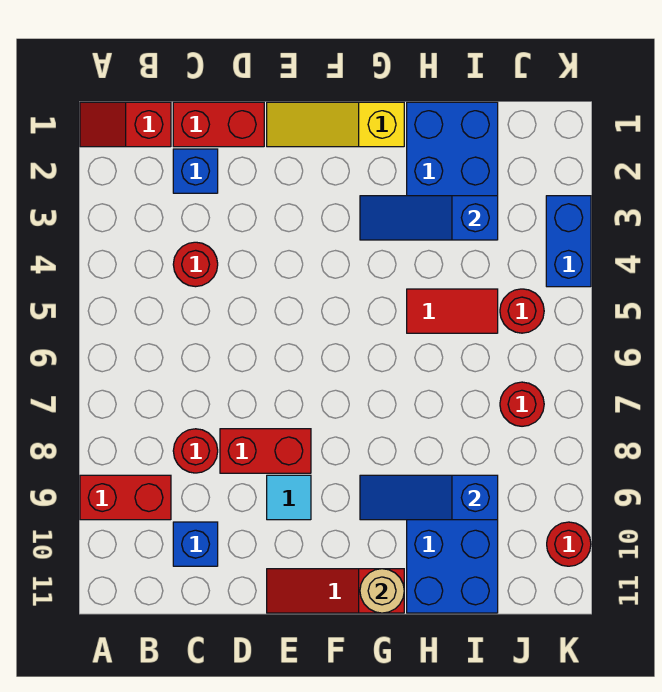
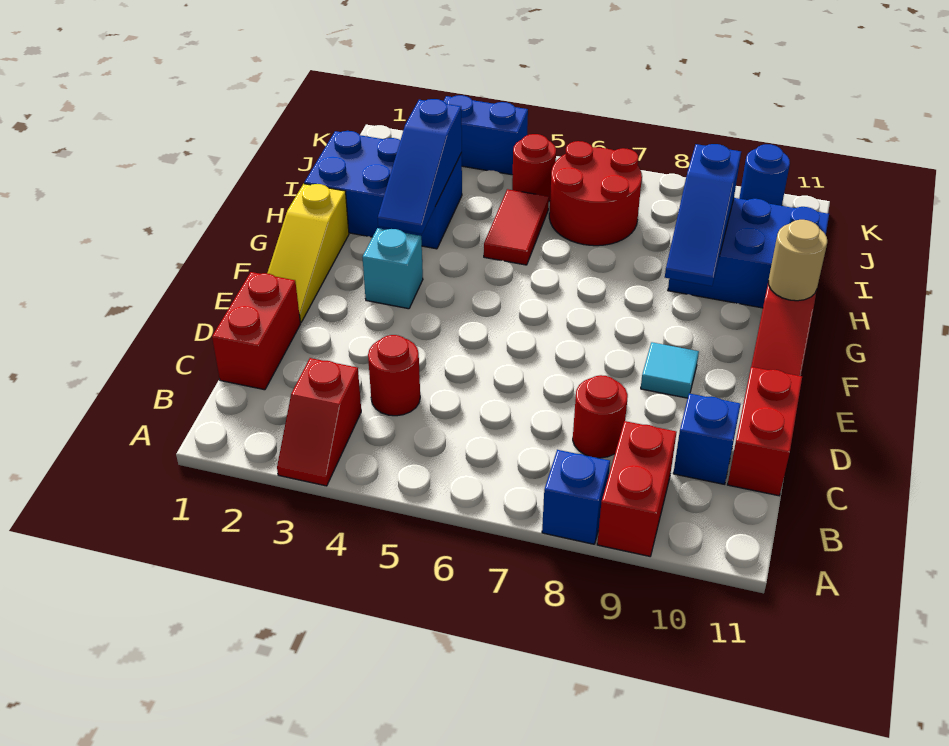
red slope A1:B1 level 1 top B -> red slope A3:B3 level 1 top B
blue brick C2 level 1 -> blue brick A8 level 1
red brick D8:E8 level 1 -> red brick C11:D11 level 1
none -> cyan brick F3 level 1
red round brick J7 level 1 -> red round brick I6:J7 level 1
red round brick K10 level 1 -> blue round brick K10 level 1

